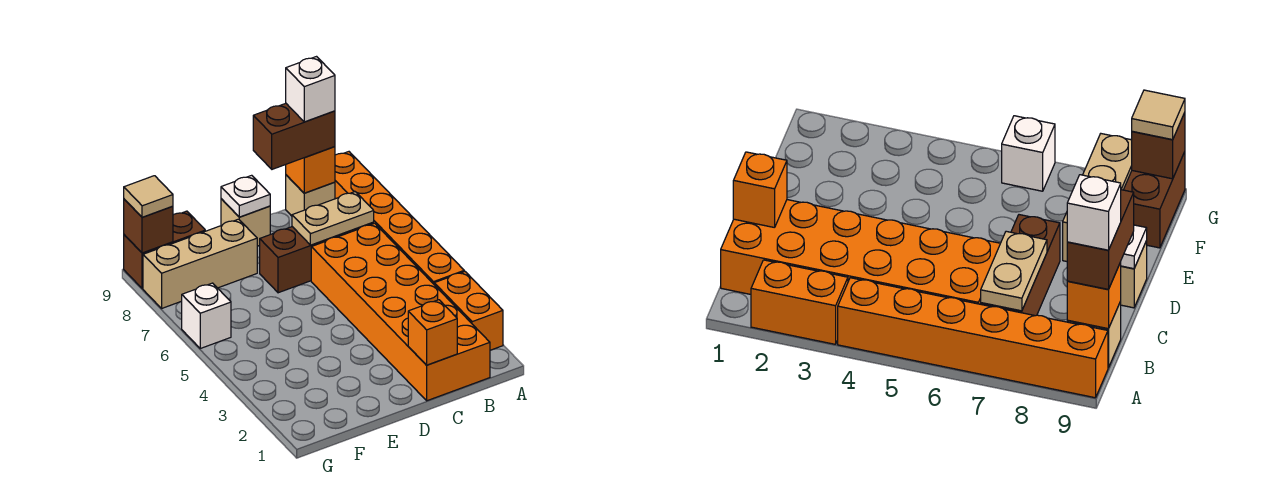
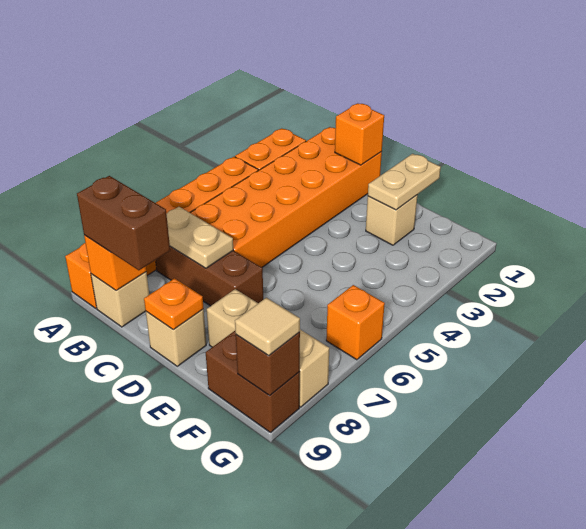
white brick B9 level 4 -> none
white plate D9 level 2 -> orange plate D9 level 2
none -> tan plate E1:E2 level 2
none -> tan brick E2 level 1
white brick G6 level 1 -> orange brick G6 level 1

